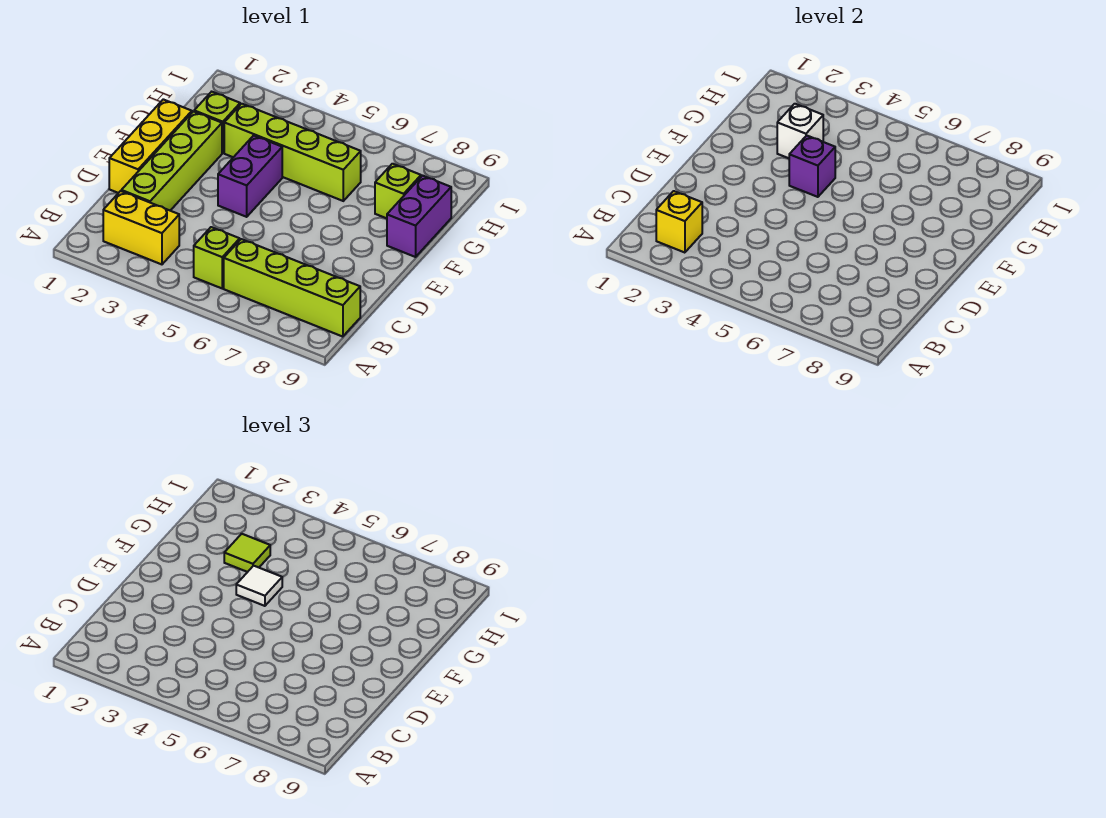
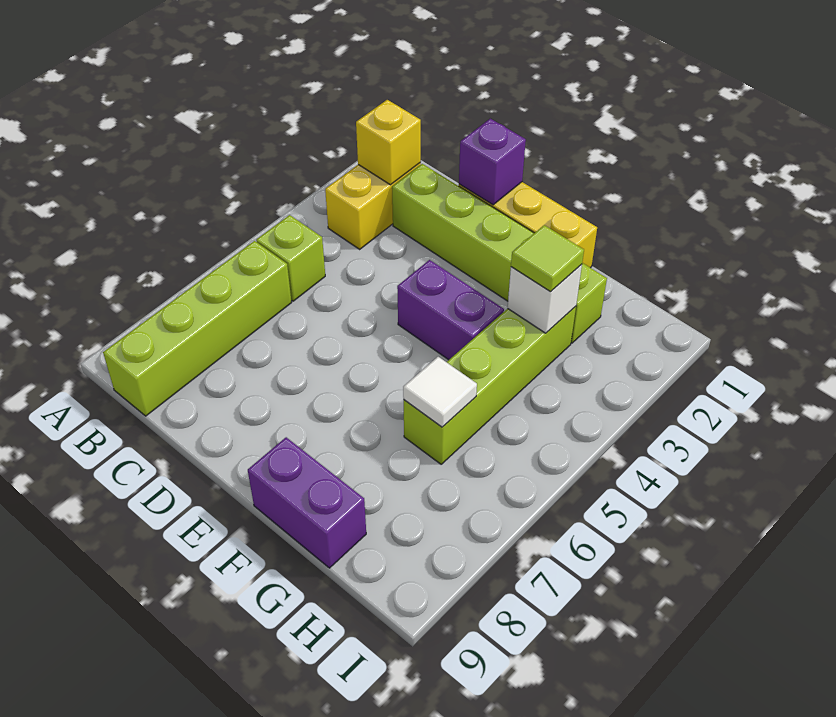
purple brick F4 level 2 -> purple brick D1 level 2
white tile F4 level 3 -> white tile G6 level 2
lime brick G8 level 1 -> none

